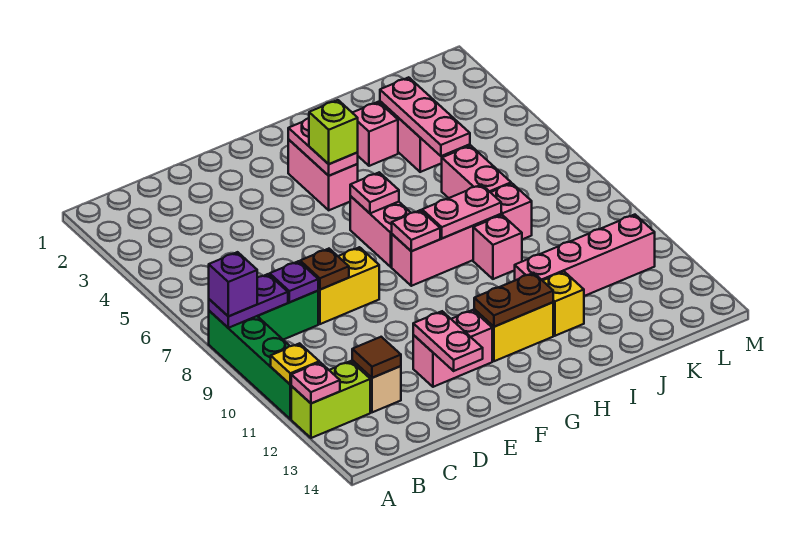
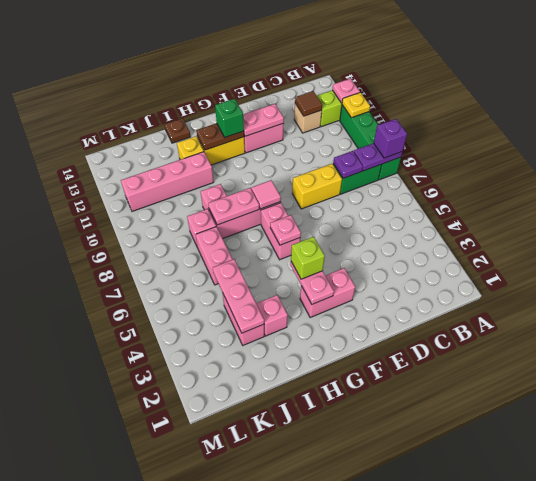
brown plate D8 level 2 -> brown plate I14 level 1
pink plate E12:E13 level 2 -> pink plate E12:F12 level 2
pink brick G3:G4 level 1 -> pink brick F3:G3 level 1
pink plate G8 level 2 -> pink tile G8 level 2
none -> green brick G12 level 3

